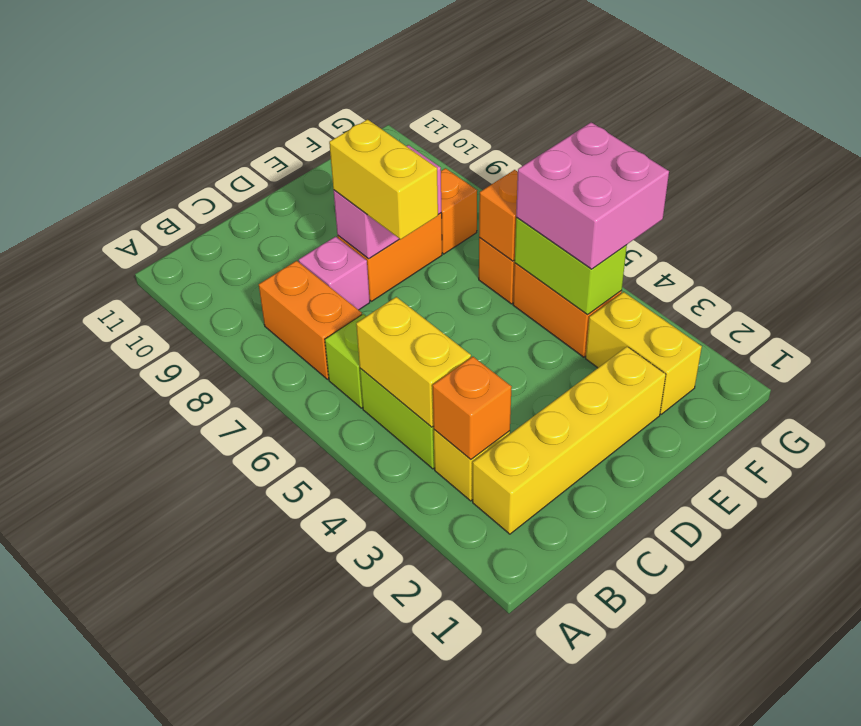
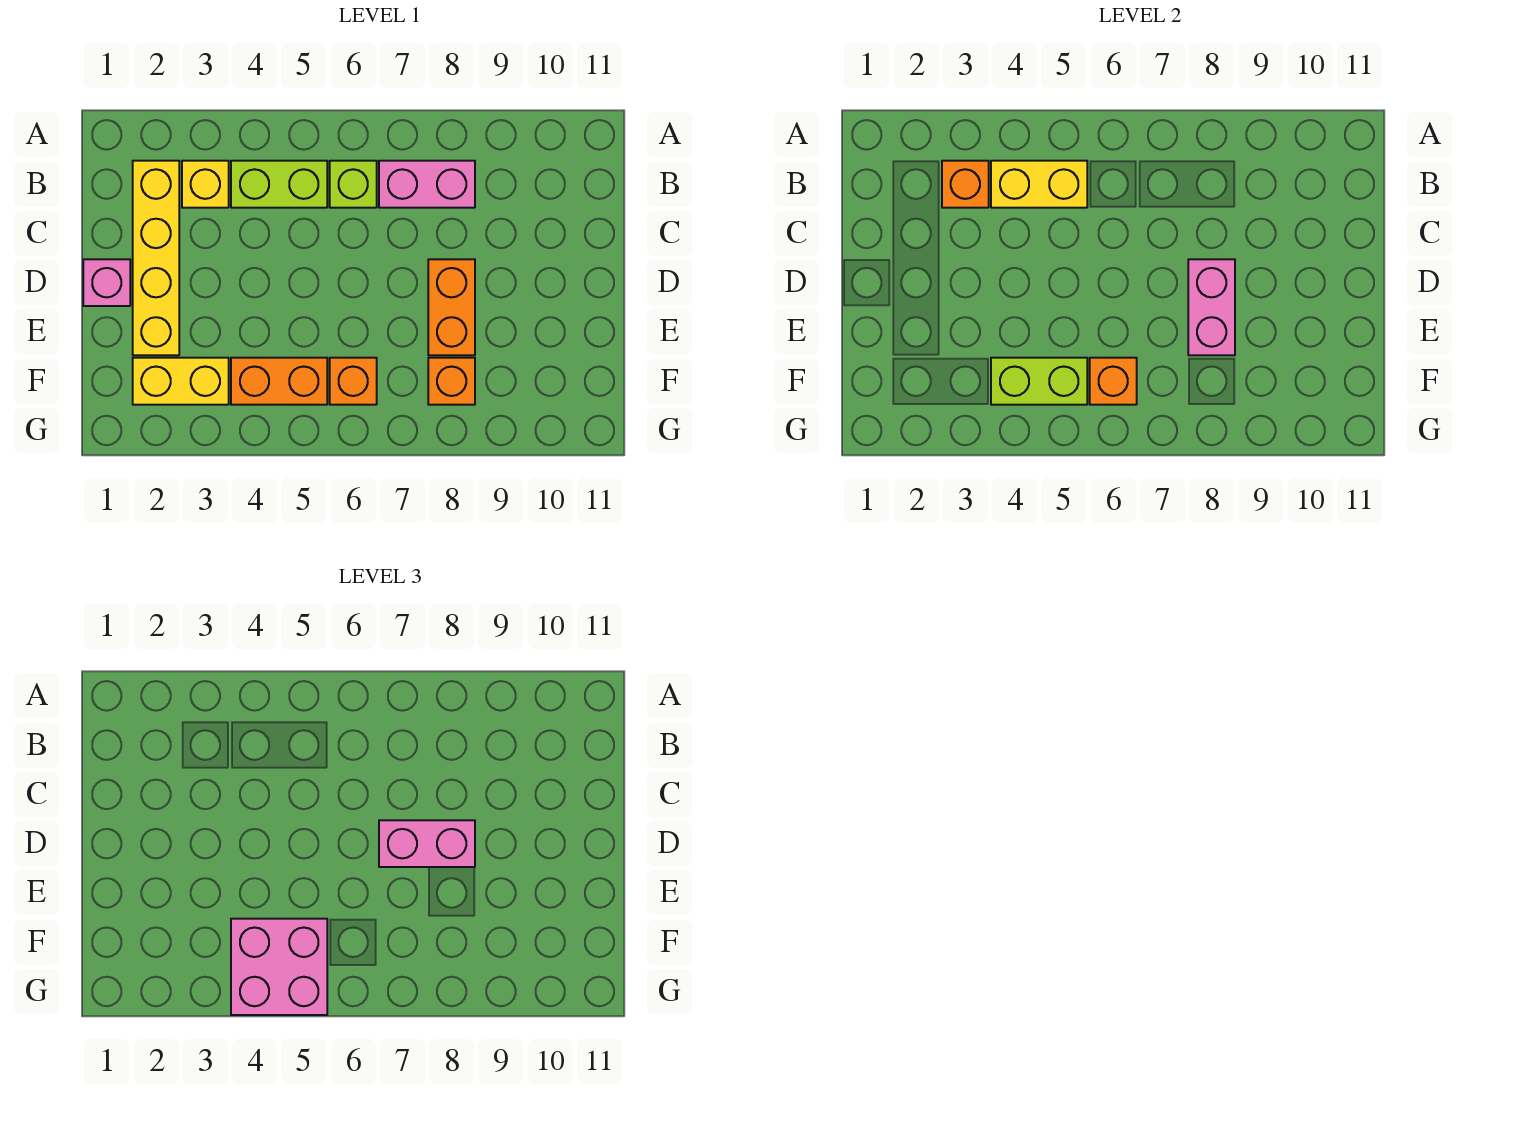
orange brick B7:B8 level 1 -> pink brick B7:B8 level 1
pink brick C8 level 1 -> pink brick D1 level 1
yellow brick D7:D8 level 3 -> pink brick D7:D8 level 3

